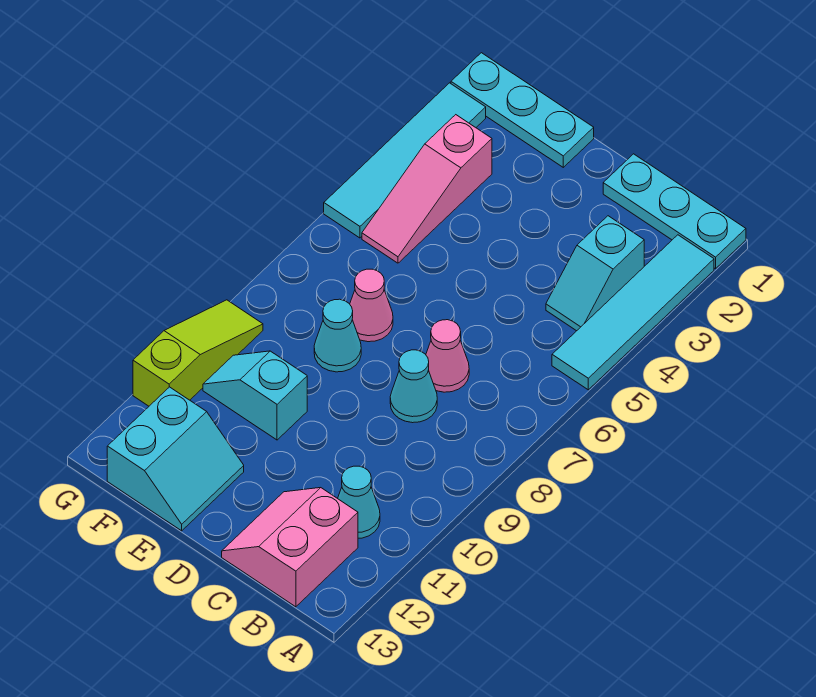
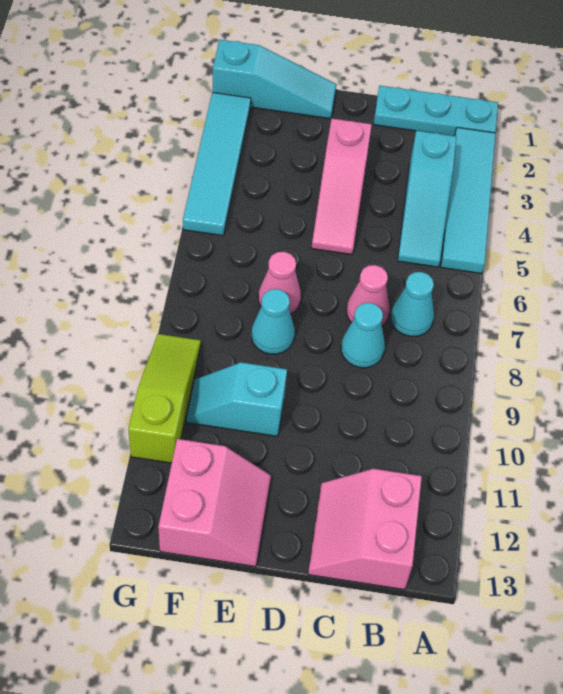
cyan slope B3:B4 level 1 top 3 -> cyan slope B3:B5 level 1 top 3
cyan cone B11 level 1 -> cyan cone B7 level 1
cyan plate E1:G1 level 1 -> cyan slope E1:G1 level 1 top G
cyan slope E12:F13 level 1 top F -> pink slope E12:F13 level 1 top F
pink slope F3:F5 level 1 top 3 -> pink slope D3:D5 level 1 top 3

